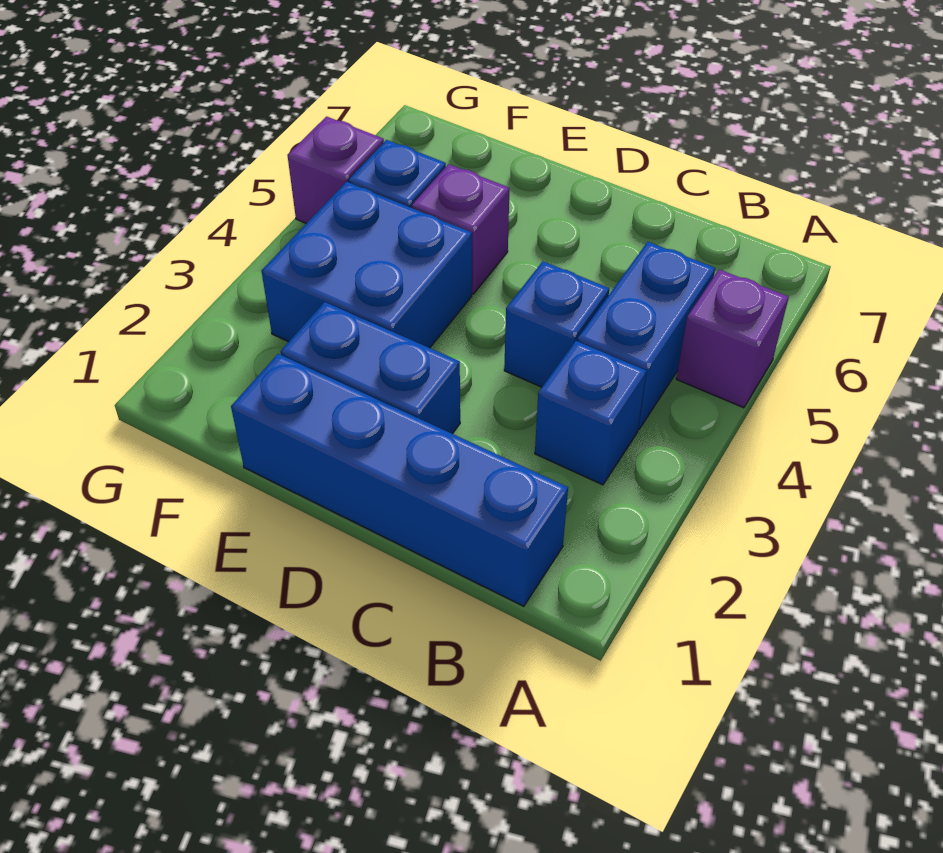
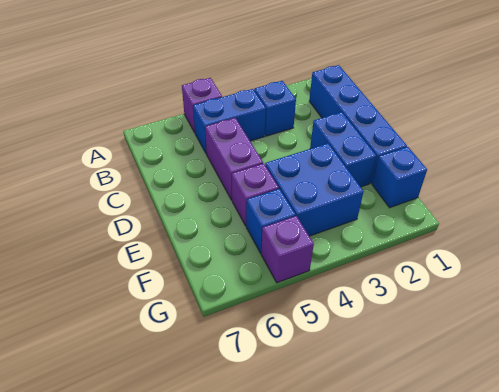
blue brick C4 level 1 -> blue brick F1 level 1
none -> purple brick C5:D5 level 1

